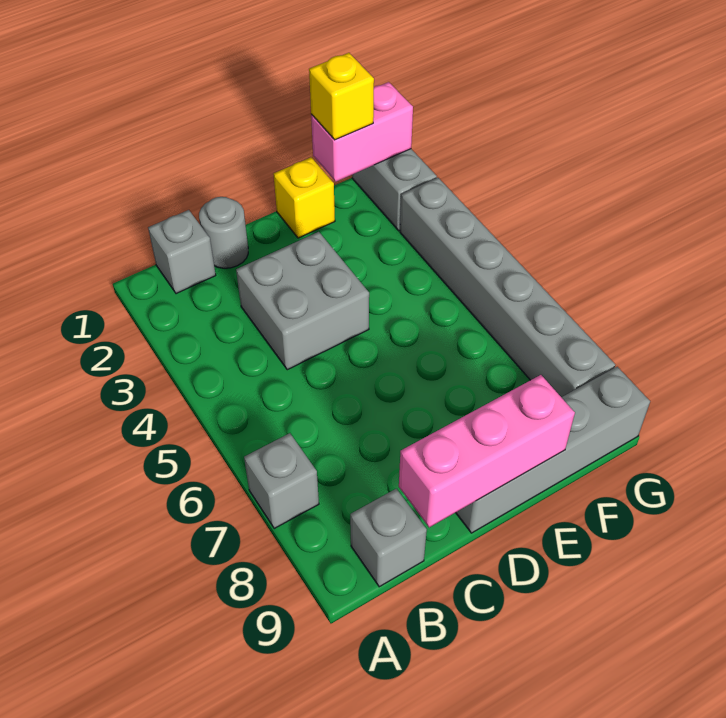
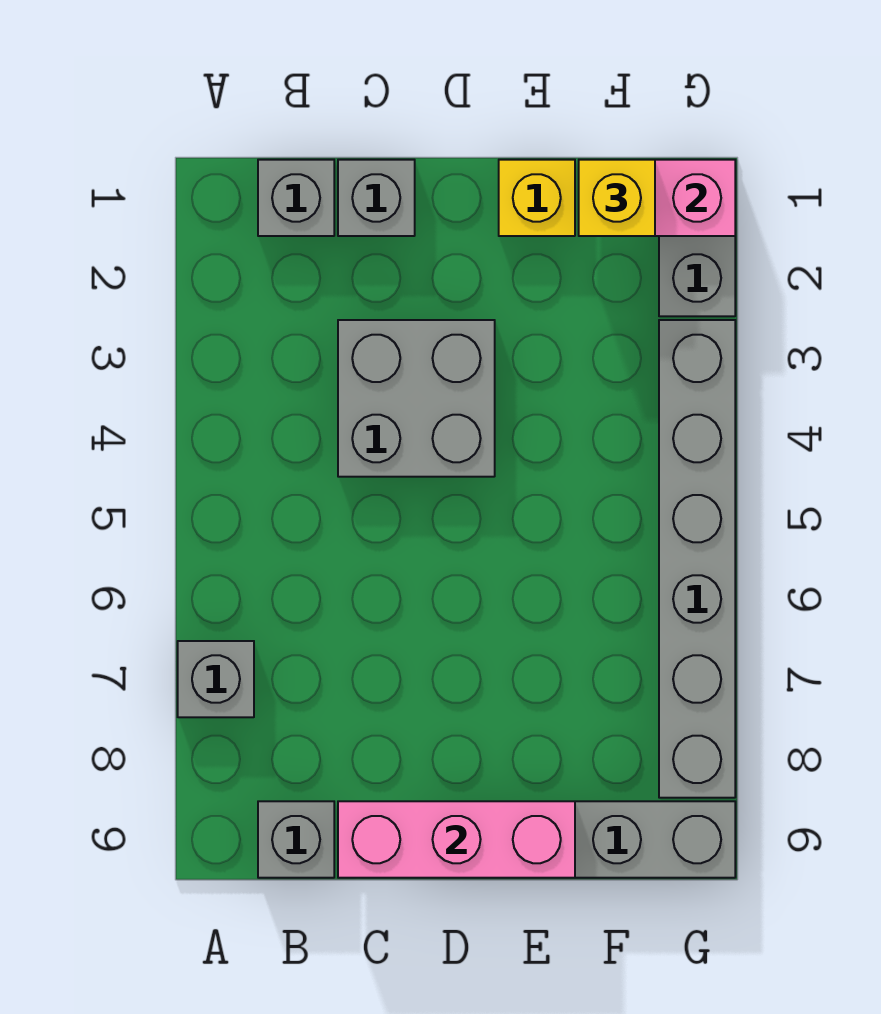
grey round brick C1 level 1 -> grey brick C1 level 1

